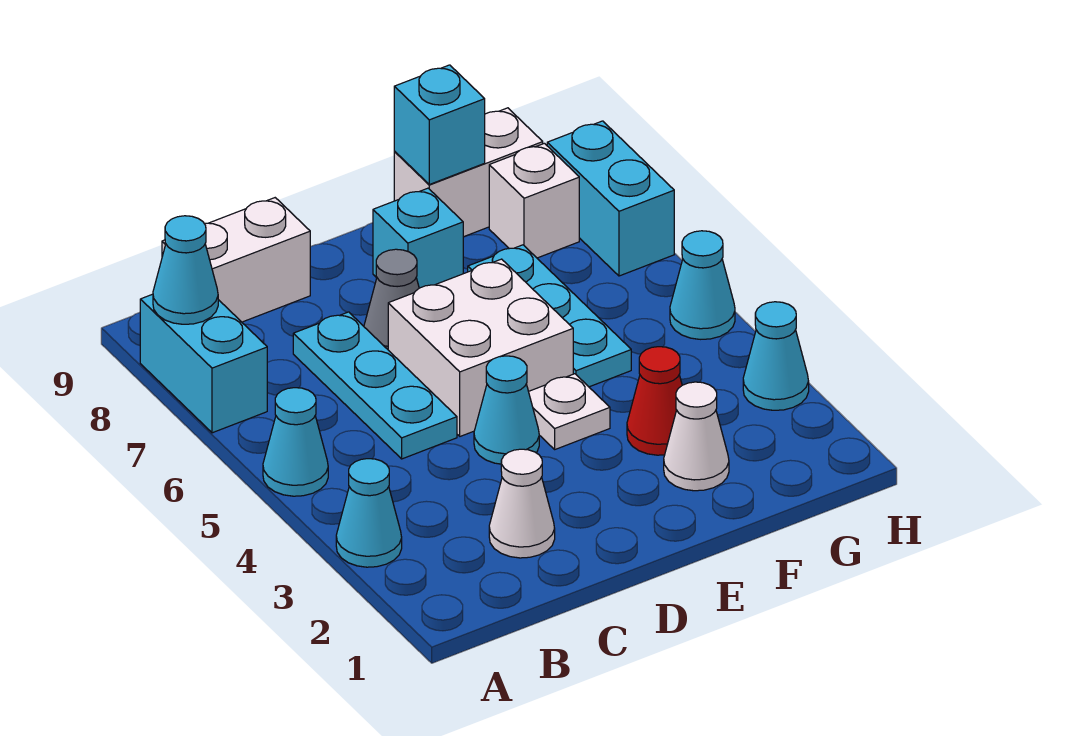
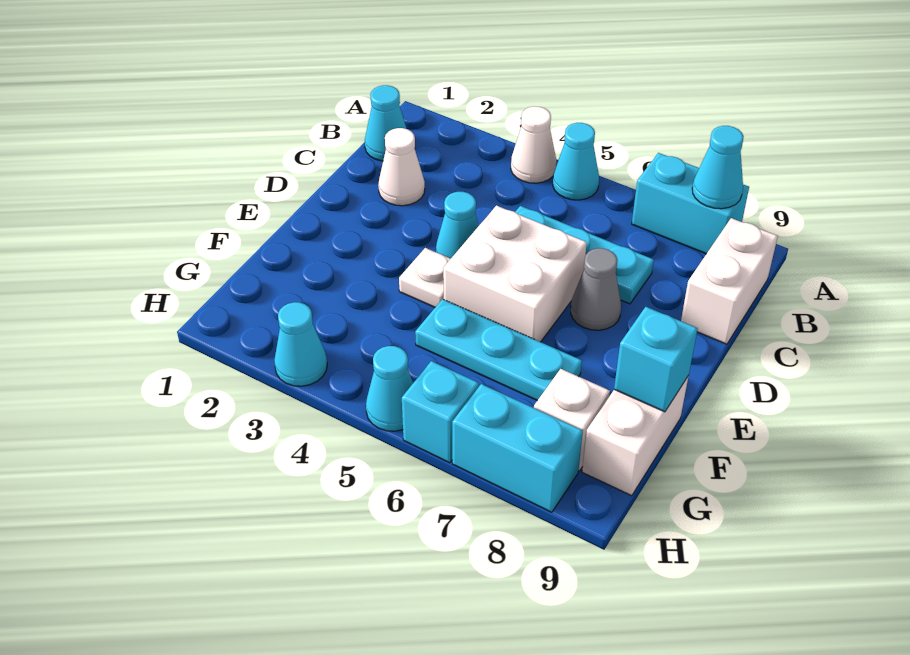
cyan cone A3 level 1 -> cyan cone B1 level 1
cyan brick E8 level 1 -> cyan brick H6 level 1
white cone F2 level 1 -> white cone A4 level 1
red cone F3 level 1 -> none

